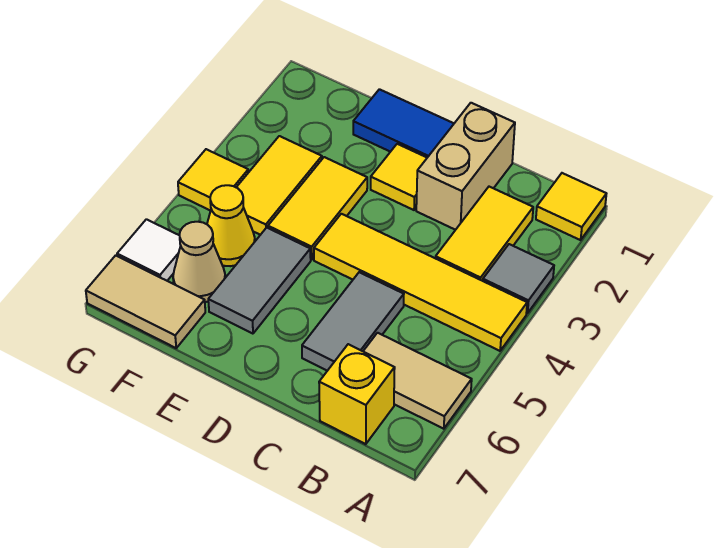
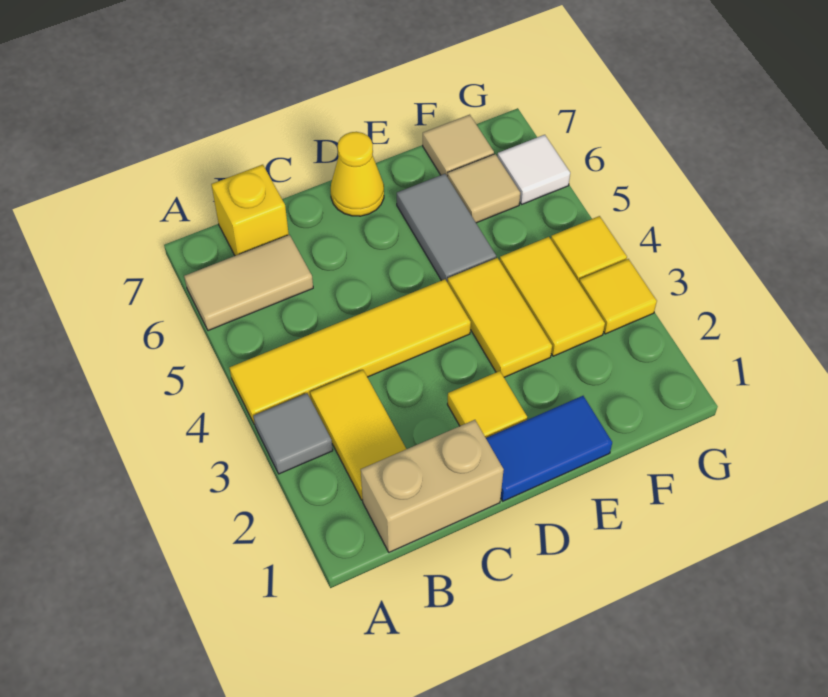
yellow tile A1 level 1 -> yellow tile G3 level 1
tan brick C1:C2 level 1 -> tan brick B1:C1 level 1
grey tile C5:C6 level 1 -> none
yellow cone F5 level 1 -> yellow cone D7 level 1
tan cone F6 level 1 -> tan tile F6 level 1
tan tile F7:G7 level 1 -> tan tile F7 level 1

